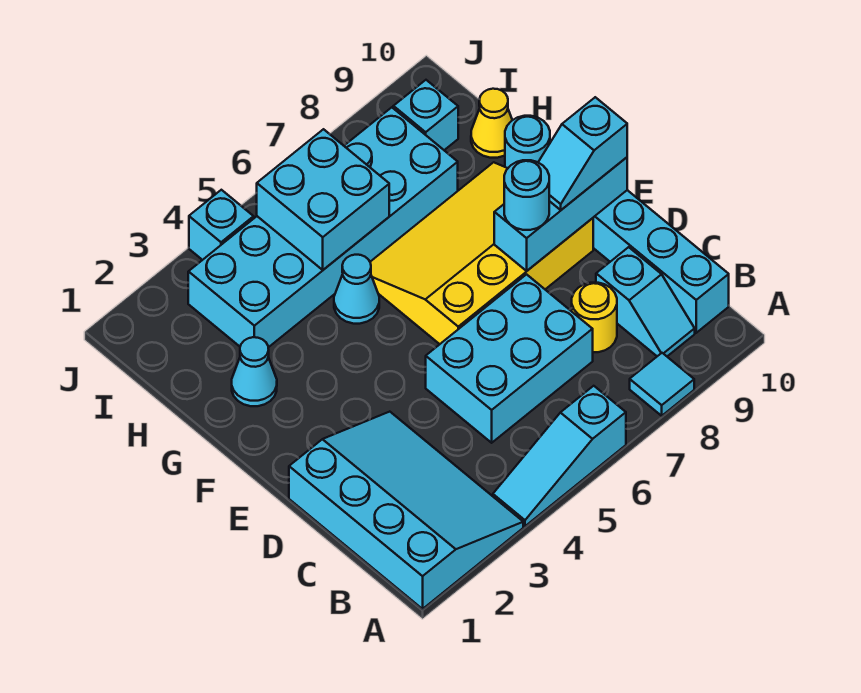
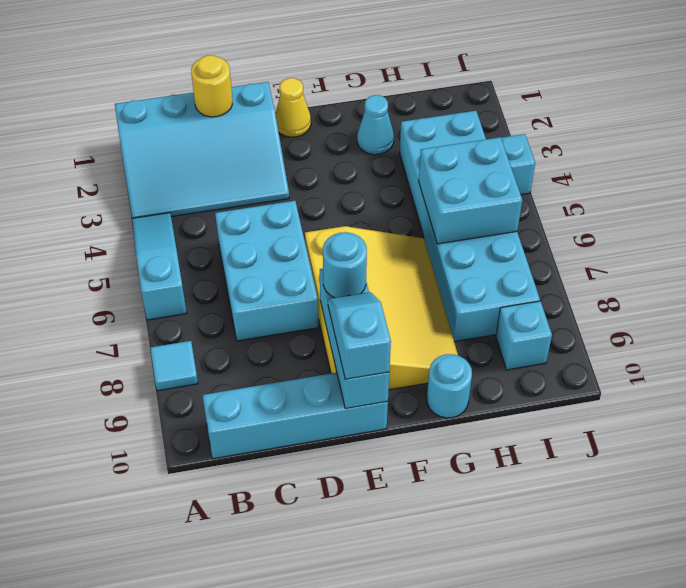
cyan slope B9:C9 level 1 top C -> none
yellow round brick C8 level 1 -> yellow round brick C1 level 2
cyan cone G5 level 1 -> none
yellow cone H10 level 1 -> yellow cone E1 level 1

